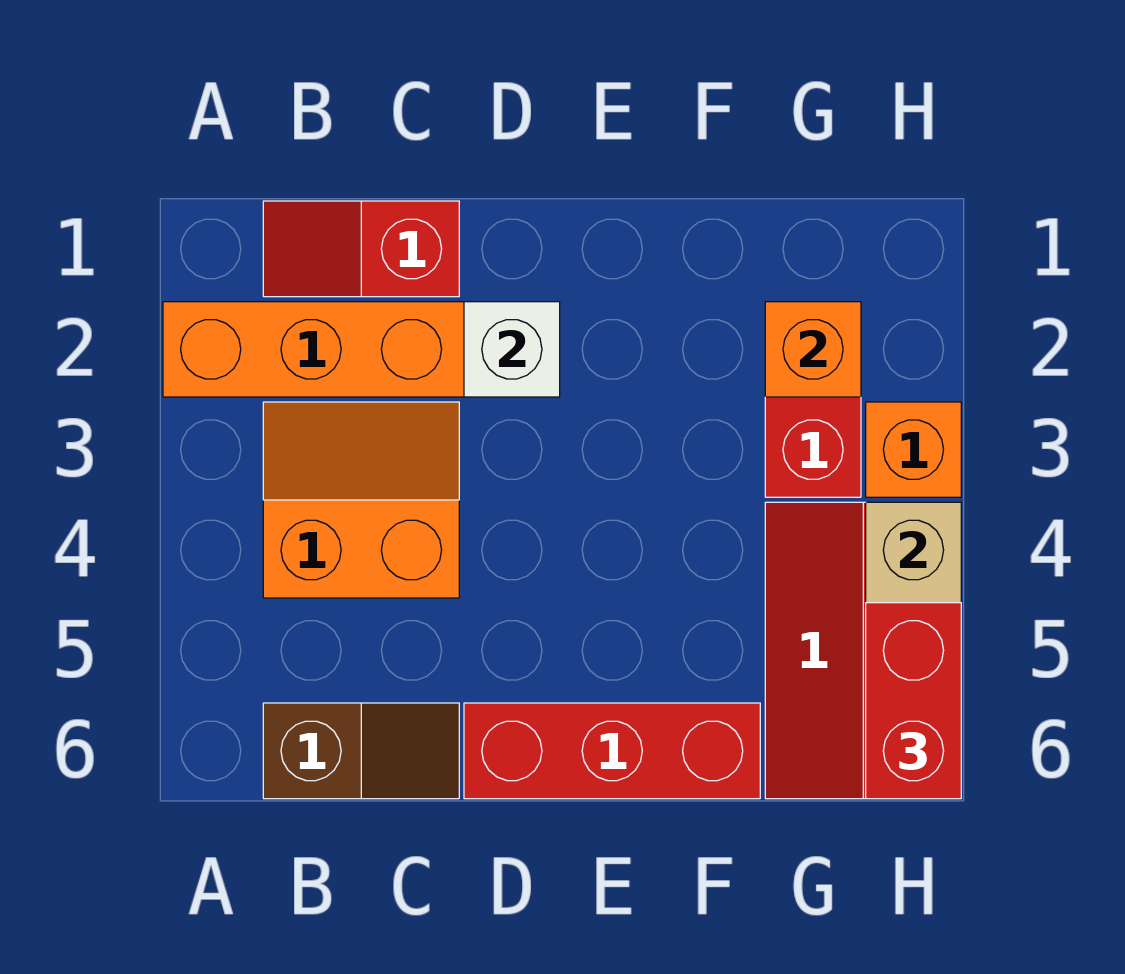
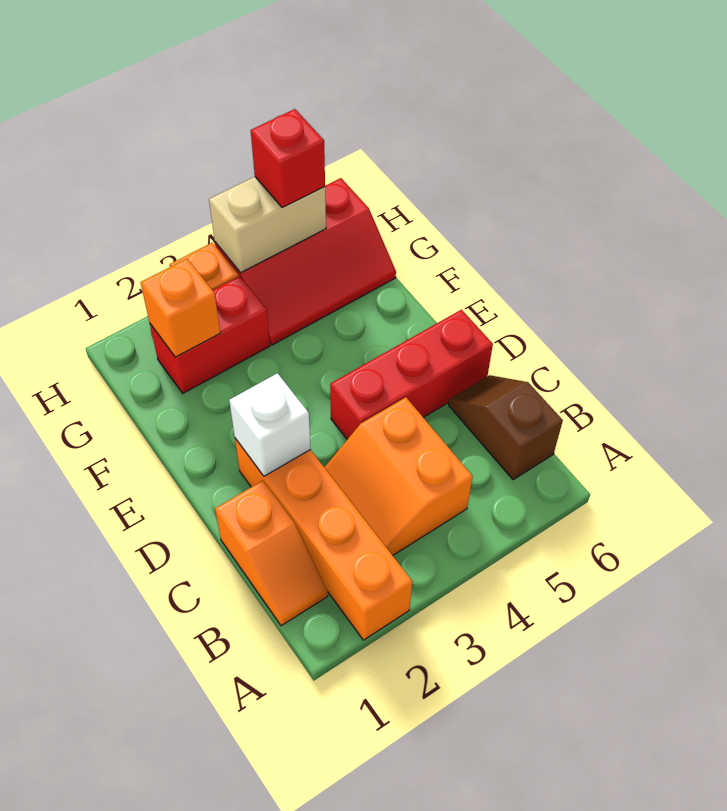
red slope B1:C1 level 1 top C -> orange slope B1:C1 level 1 top C
red brick D6:F6 level 1 -> red brick D4:D6 level 1
red brick H5:H6 level 3 -> red brick H5 level 3

